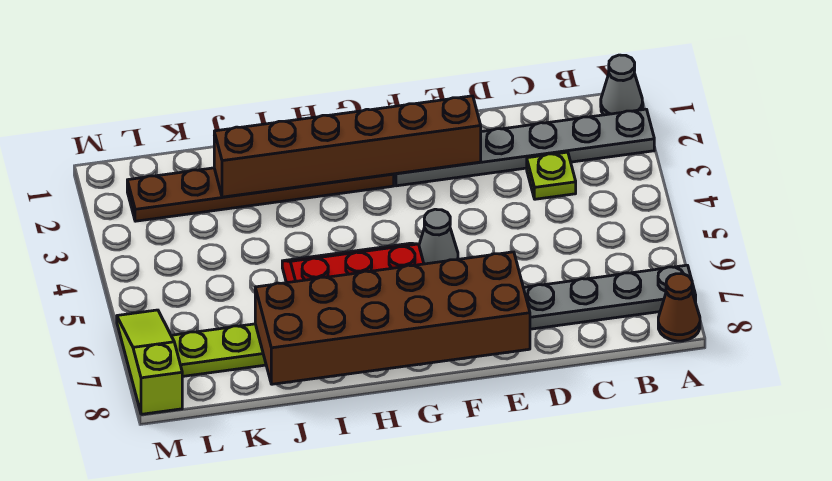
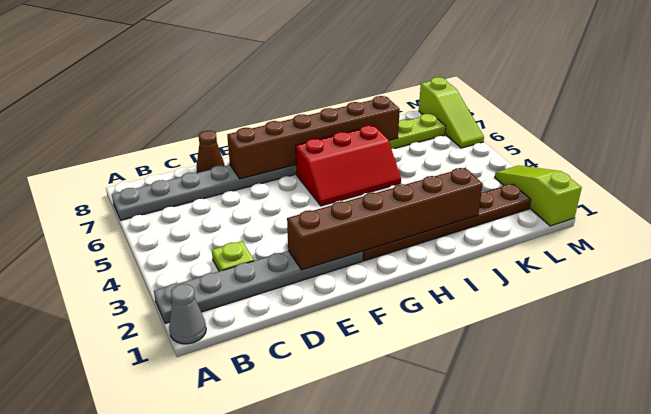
brown cone A8 level 1 -> brown cone D8 level 1
brown brick E7:J8 level 2 -> brown brick E7:J7 level 2
grey cone F5 level 1 -> none
none -> lime slope M1:M3 level 1 top 1

